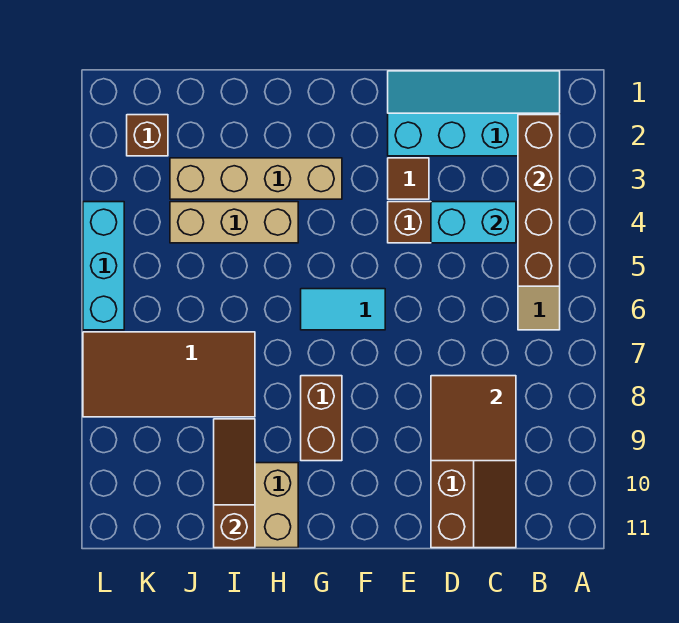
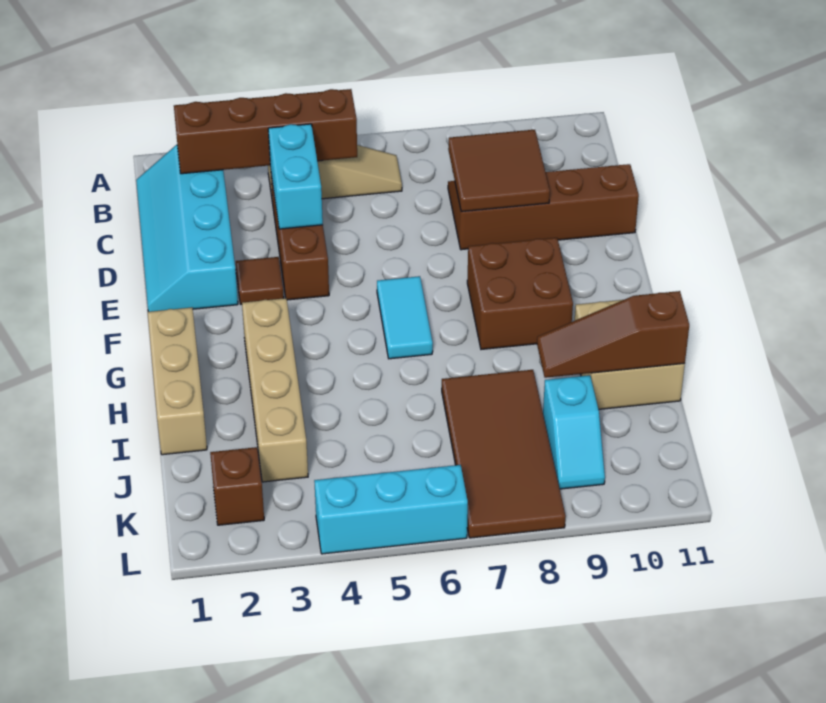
brown brick G8:G9 level 1 -> brown brick F8:G9 level 1
tan brick H4:J4 level 1 -> tan brick G1:I1 level 1
none -> cyan slope J9:K9 level 1 top J

